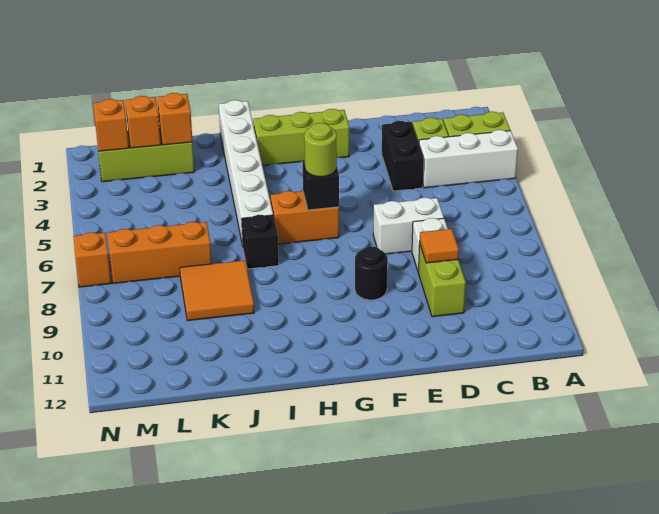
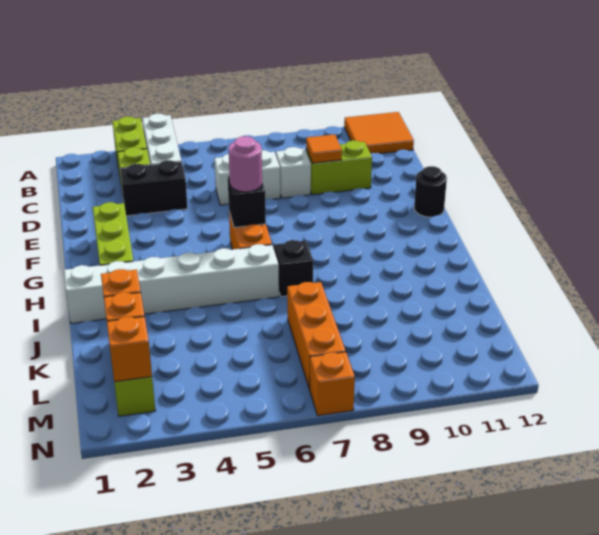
white brick D7:E7 level 1 -> white brick D6:D7 level 1
black round brick F9 level 1 -> black round brick F12 level 1
lime round brick G6 level 3 -> pink round brick G6 level 3
orange tile J8:K9 level 1 -> orange tile A11:B12 level 1

